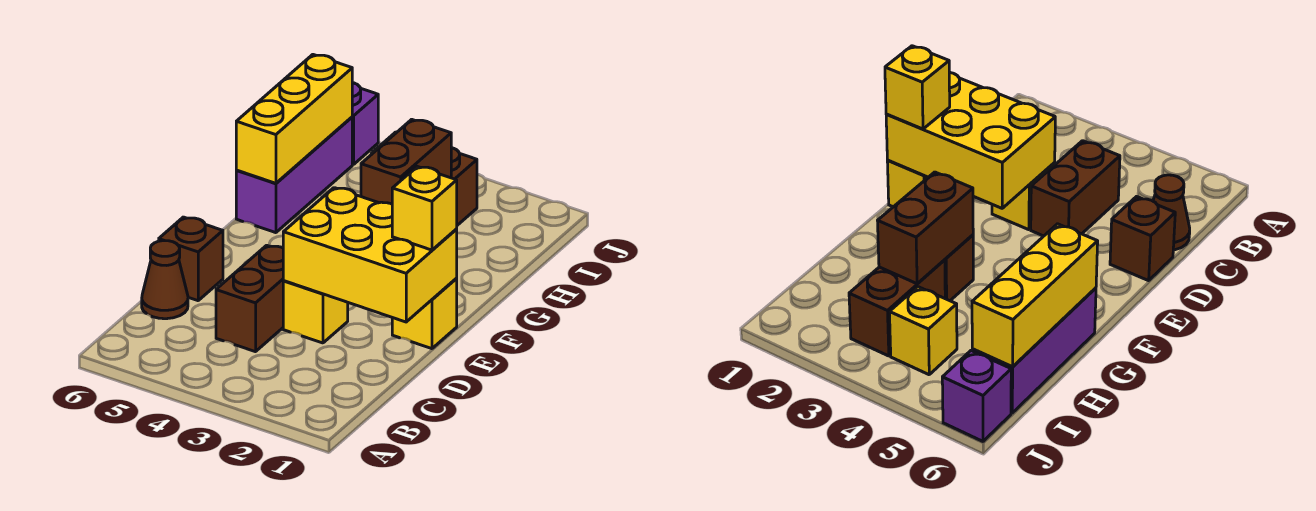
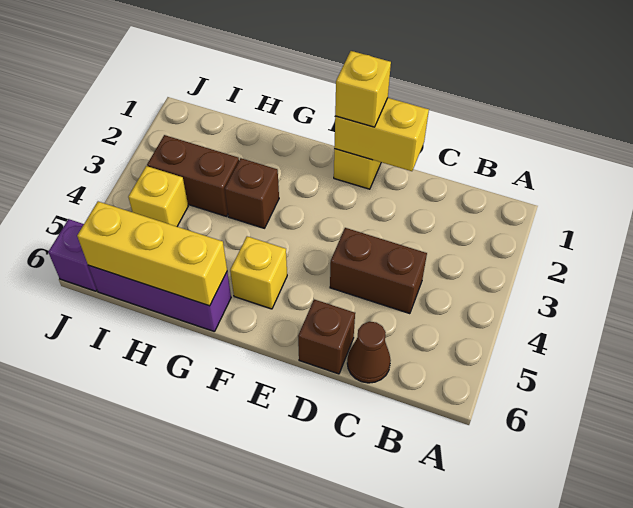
yellow brick D1:E3 level 2 -> yellow brick D1:E1 level 2
yellow brick D3 level 1 -> yellow brick F5 level 1
brown brick G3:H3 level 2 -> none

